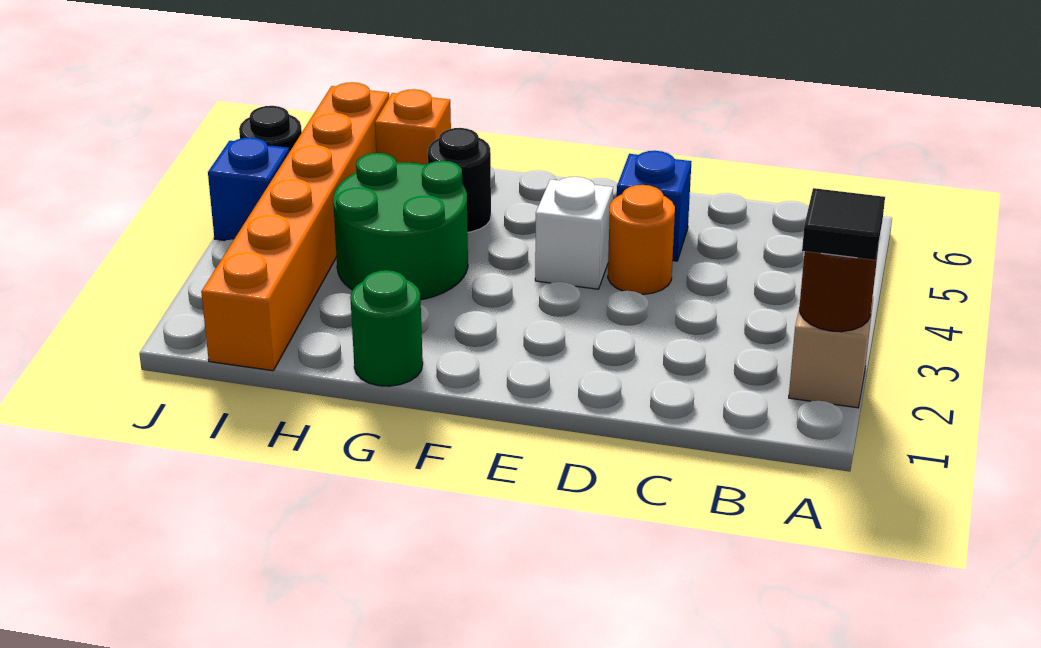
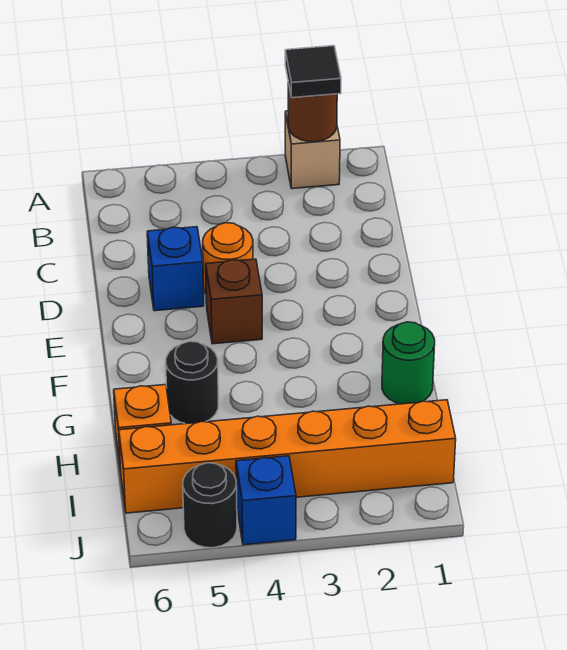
white brick E4 level 1 -> brown brick E4 level 1
green round brick G3:H4 level 1 -> none

